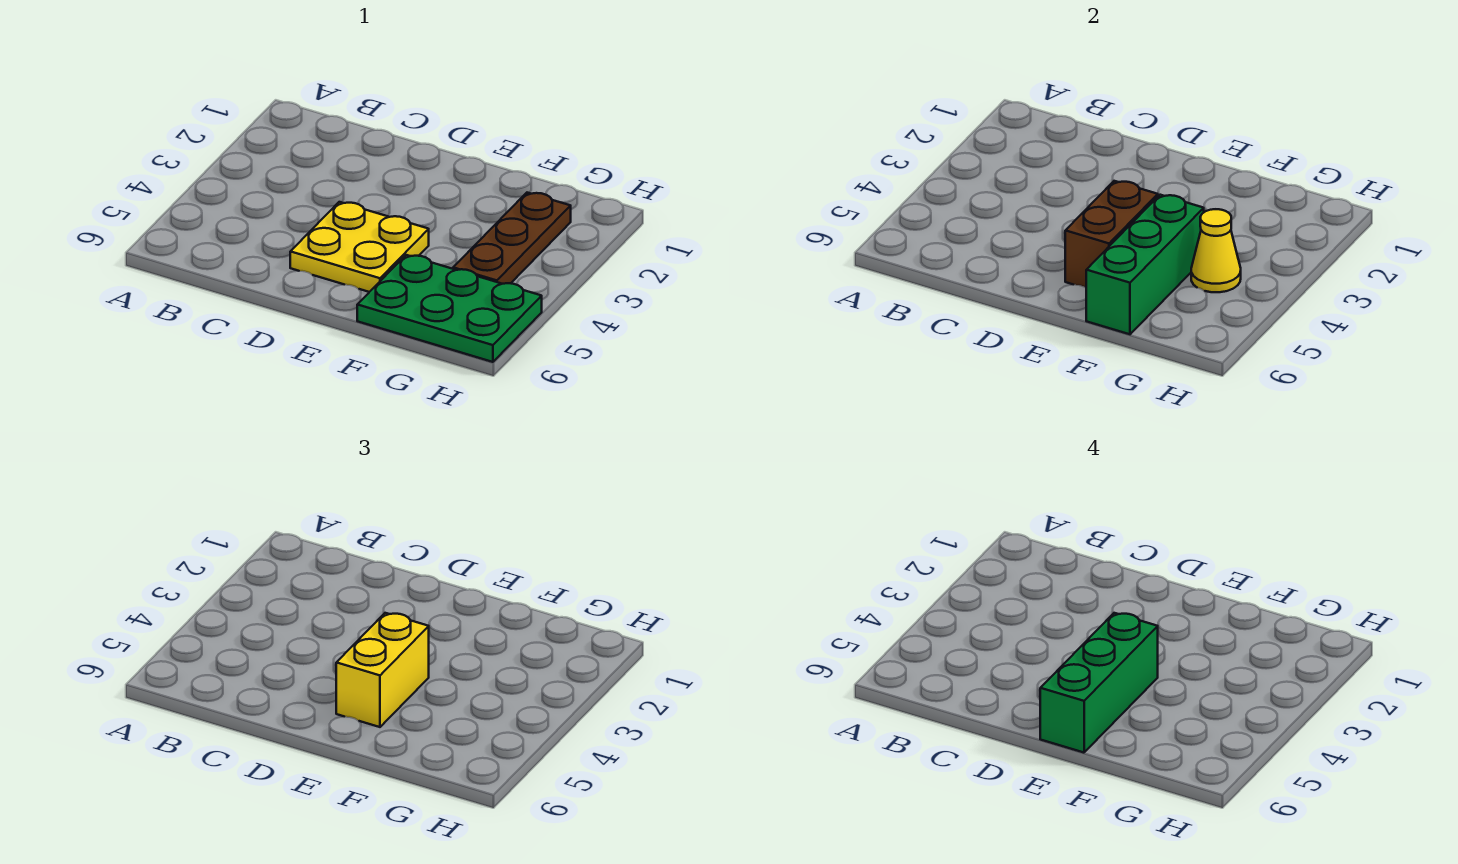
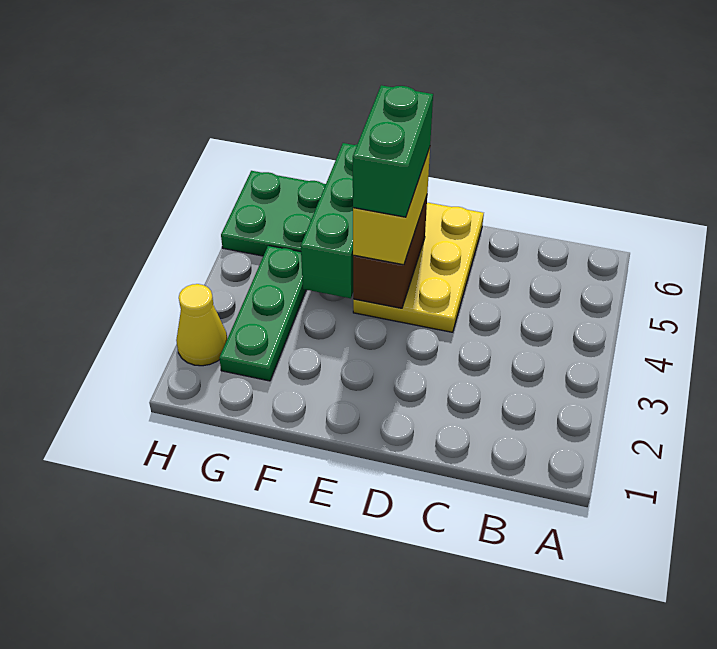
yellow plate D4:E5 level 1 -> yellow plate D4:E6 level 1
green brick E4:E6 level 4 -> green brick E4:E5 level 4
brown plate G2:G4 level 1 -> green plate G2:G4 level 1
yellow cone G4 level 2 -> yellow cone H2 level 1

